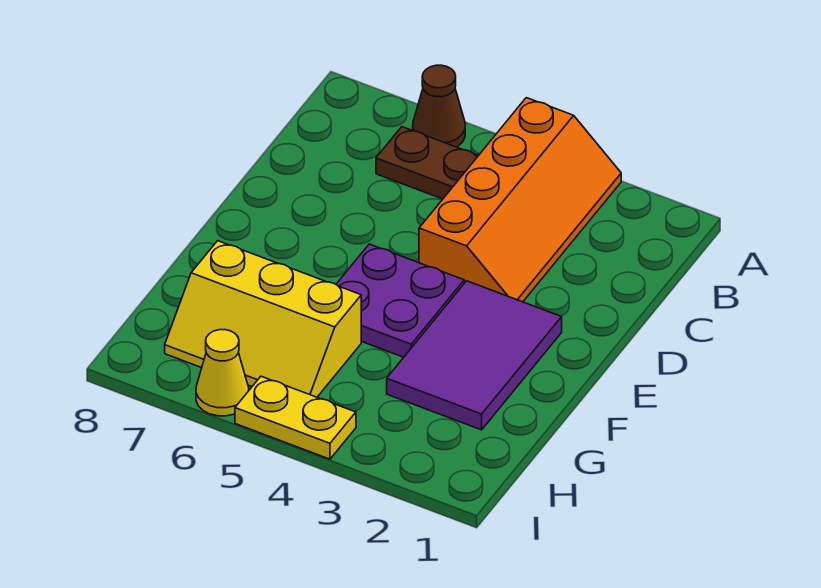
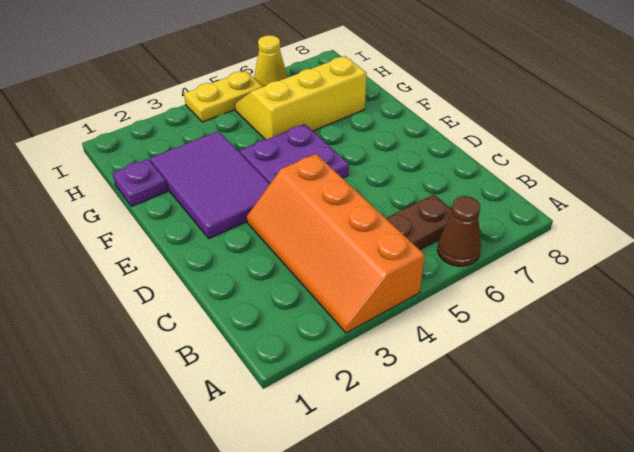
none -> purple plate G1 level 1

